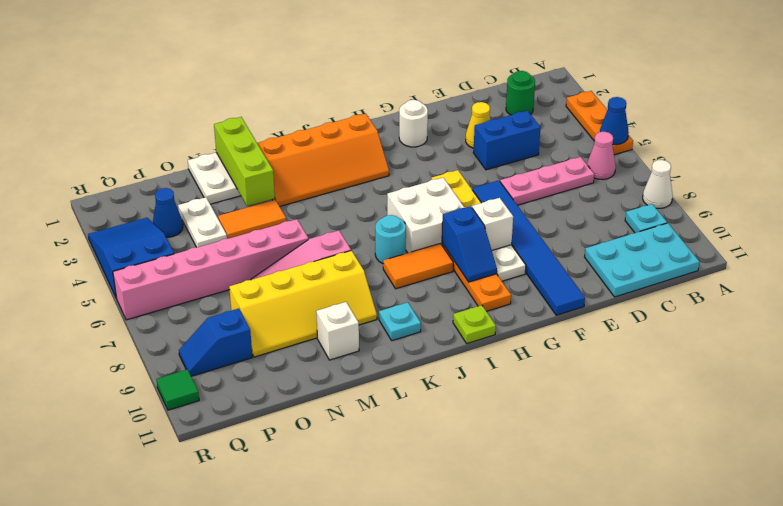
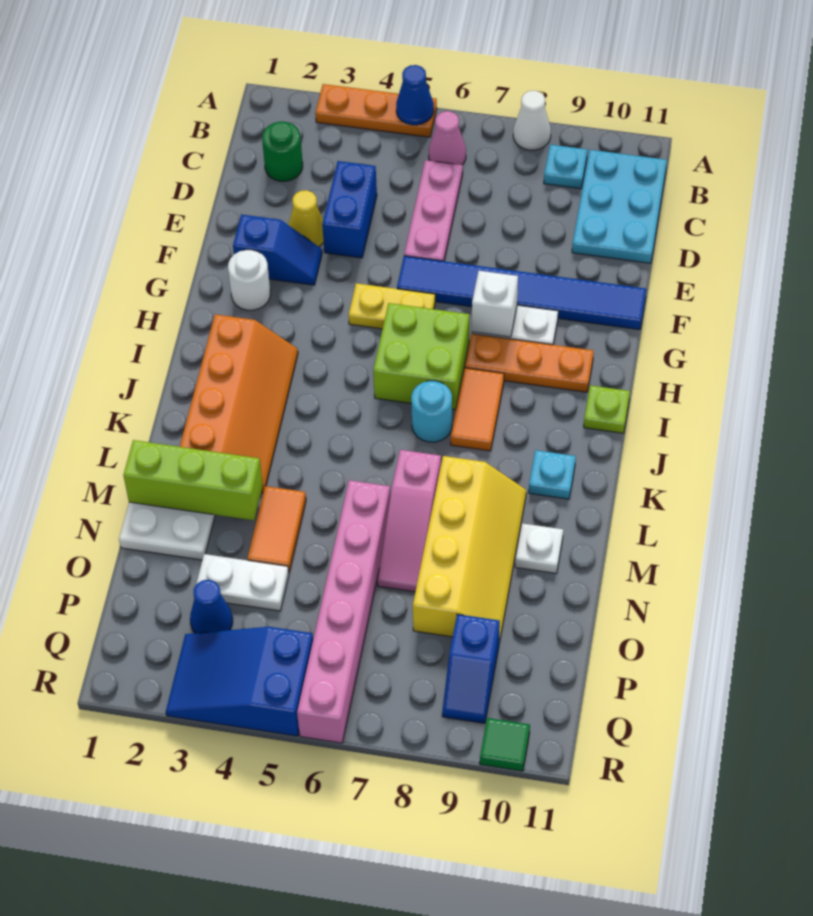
white brick H6:I7 level 1 -> lime brick H6:I7 level 1
blue slope H8:H9 level 2 top 8 -> blue slope F2:F3 level 1 top 2
white brick M10 level 1 -> white plate M10 level 1

